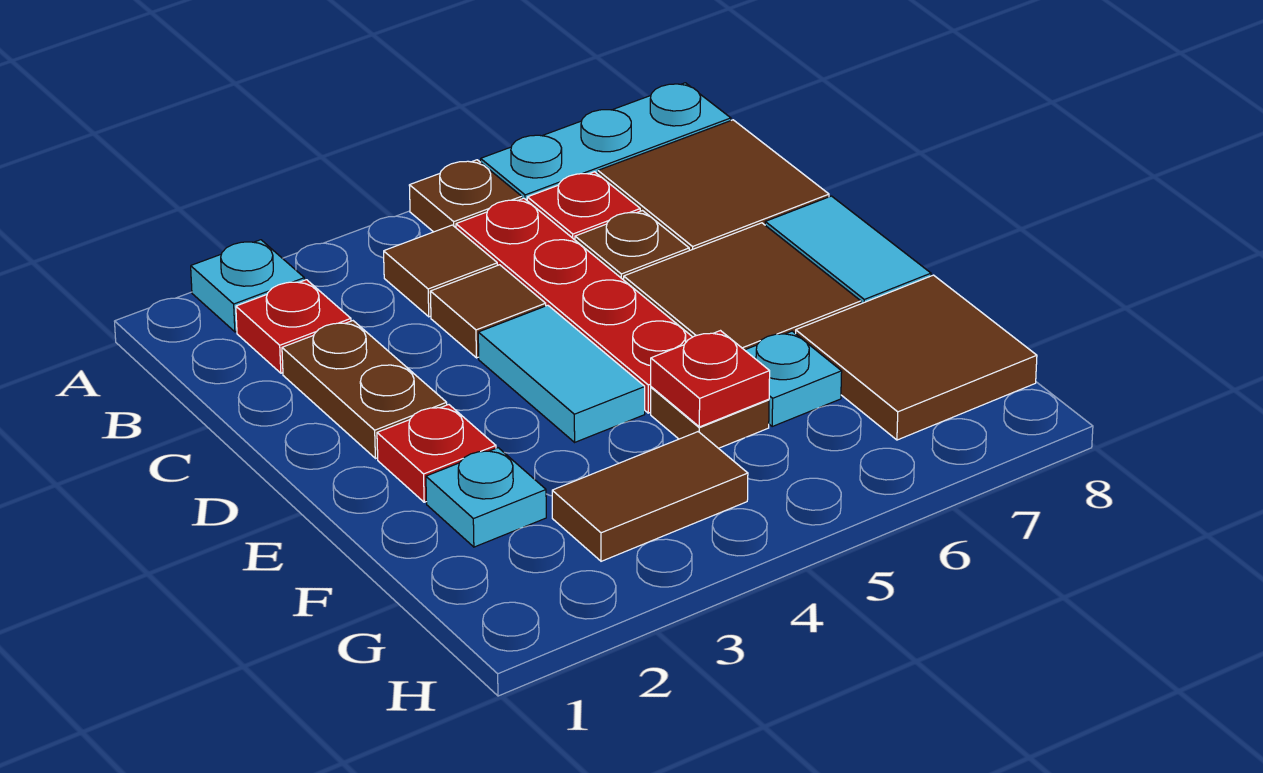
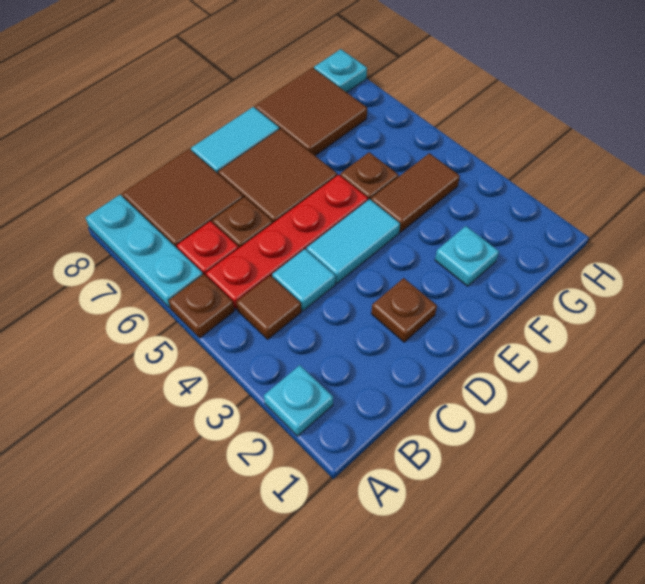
red plate B2 level 1 -> none
brown plate C2:D2 level 1 -> brown plate D2 level 1
brown tile C4 level 1 -> cyan tile C4 level 1
red plate E2 level 1 -> none
red plate F5 level 2 -> none
cyan plate F6 level 1 -> cyan plate H8 level 1
brown tile G3:G4 level 1 -> brown tile F4:G4 level 1

